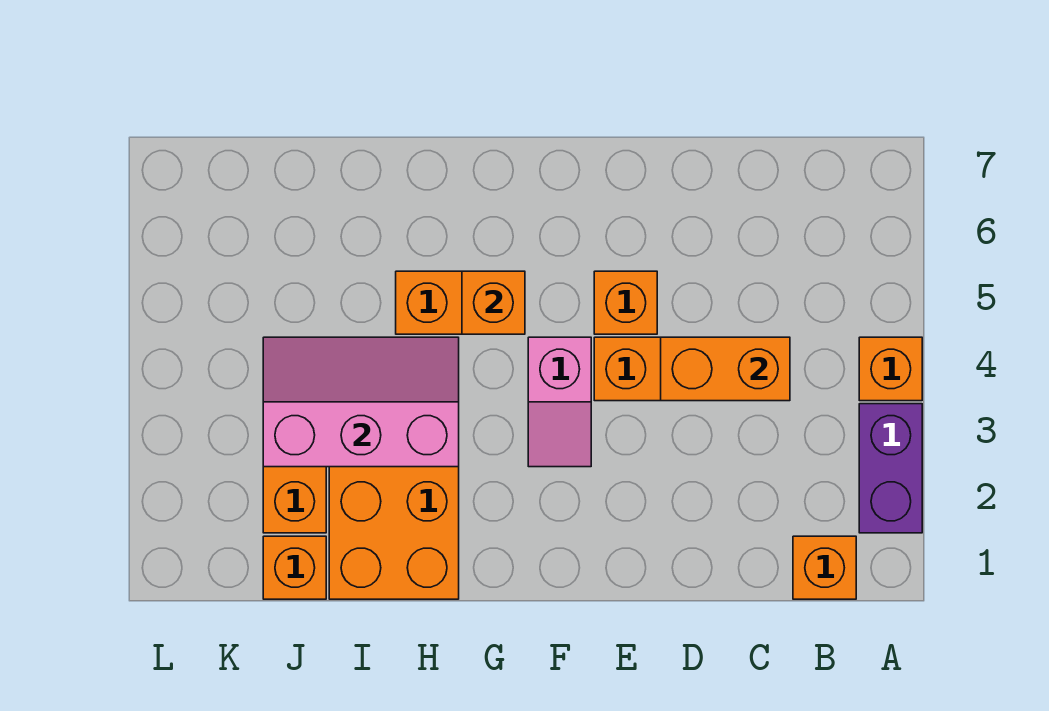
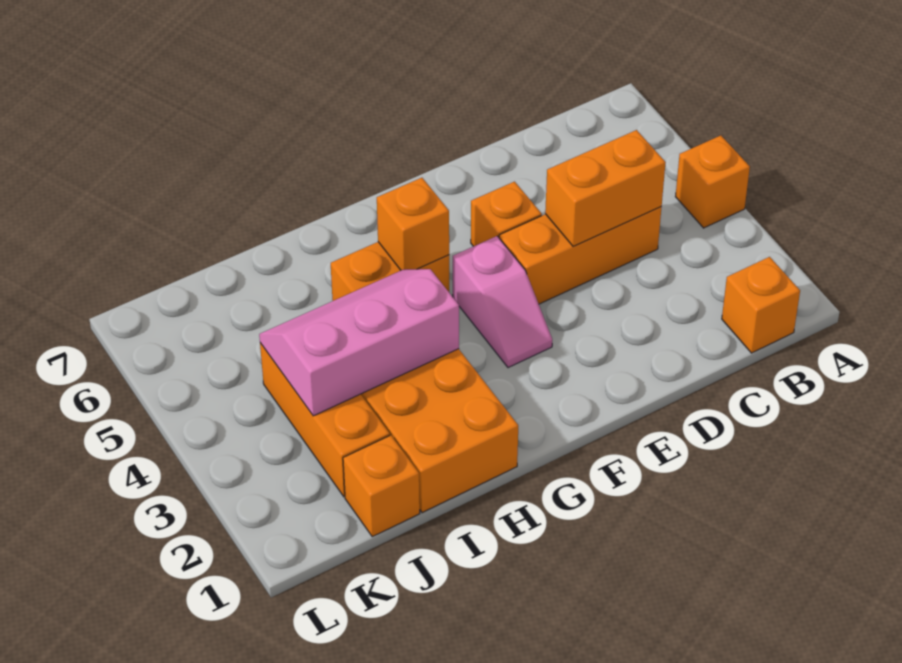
purple brick A2:A3 level 1 -> none

